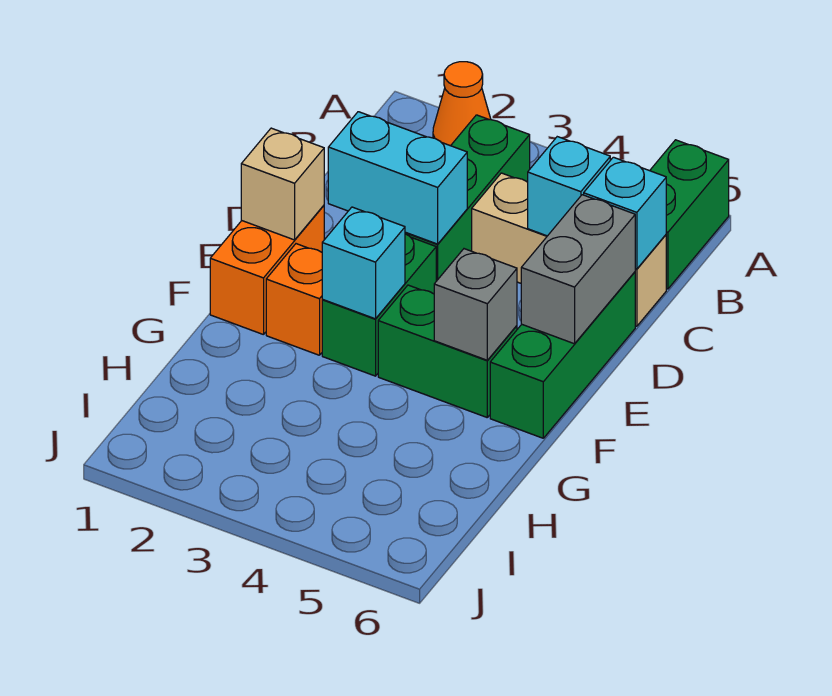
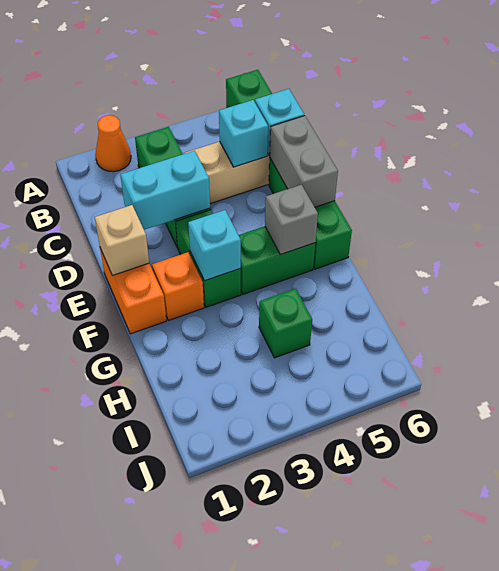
none -> green brick H4 level 1

